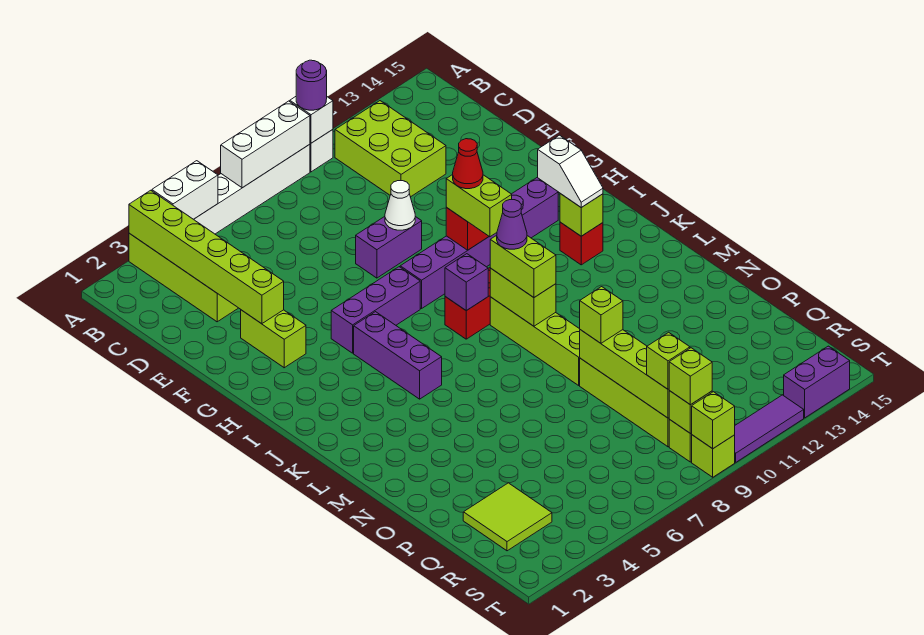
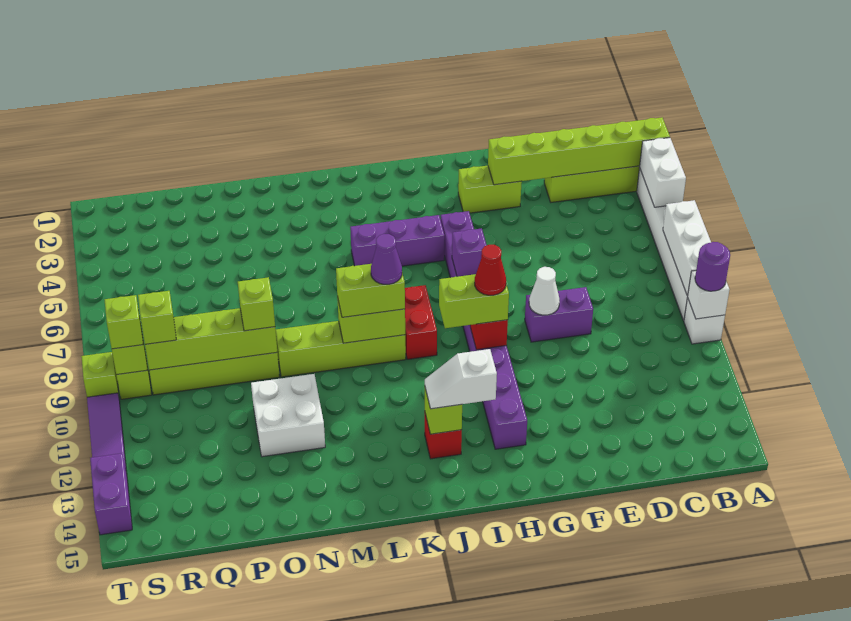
lime brick B11:D12 level 1 -> none
purple brick F8:F9 level 1 -> purple brick E9:F9 level 1
purple brick J8 level 2 -> purple brick H7 level 2
none -> white brick N11:O12 level 1
lime tile Q2:R3 level 1 -> none
lime brick T9 level 2 -> none

